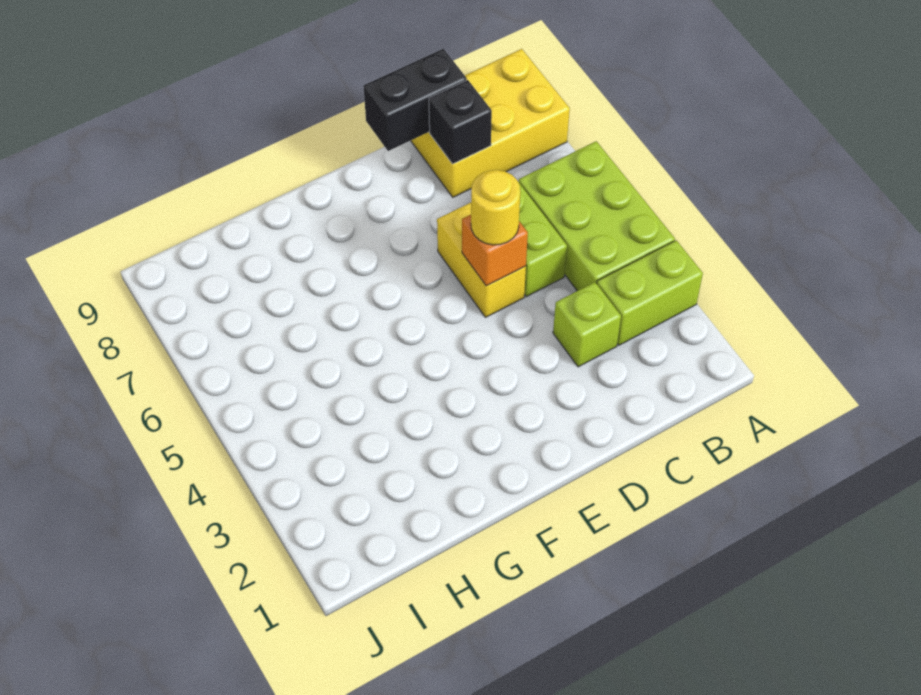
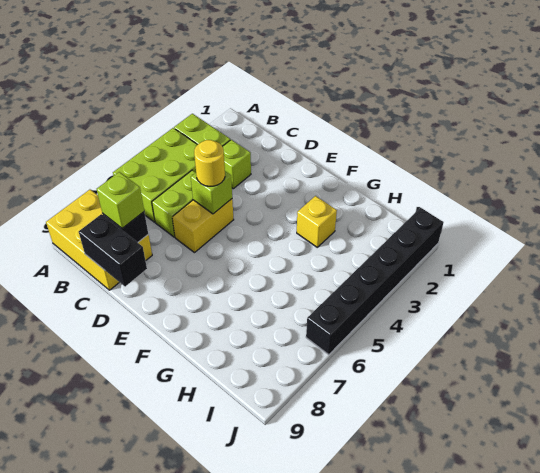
none -> lime brick C8 level 3
orange brick D5 level 2 -> lime brick D5 level 2
none -> yellow brick G3 level 1
none -> black brick J1:J6 level 1

